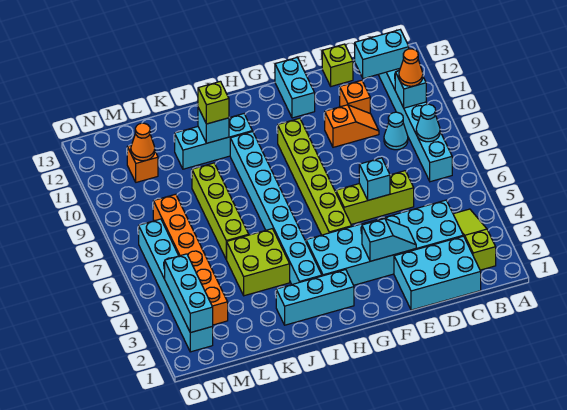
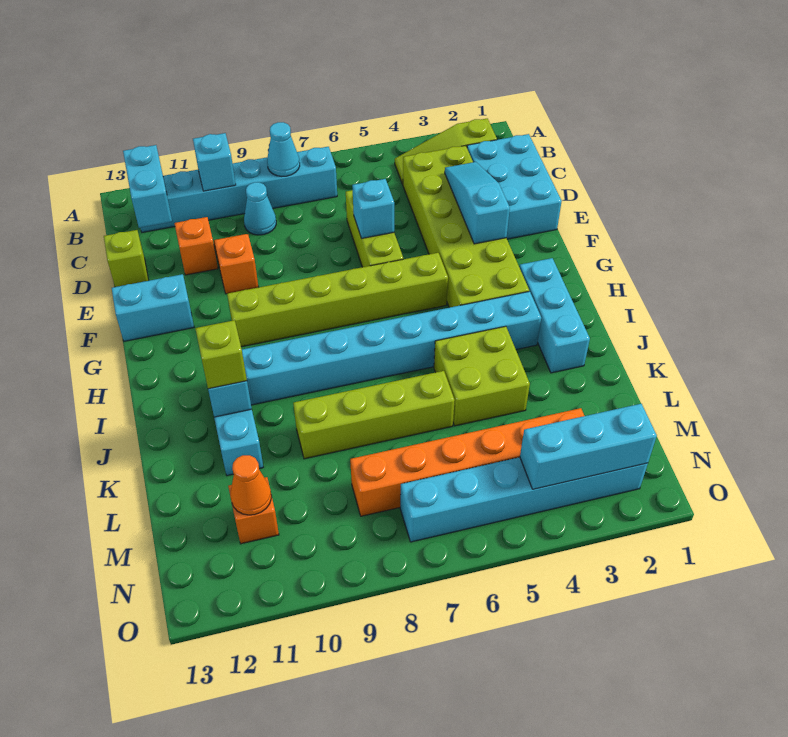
orange cone B10 level 3 -> none
cyan brick C3:H4 level 1 -> lime brick C3:H4 level 1
cyan slope E3:F3 level 2 top F -> cyan slope D3:F3 level 2 top F

